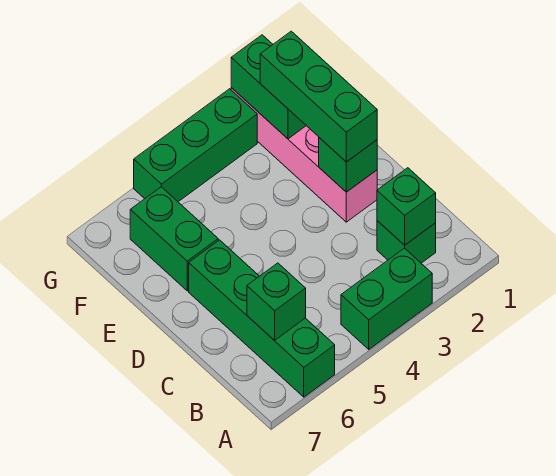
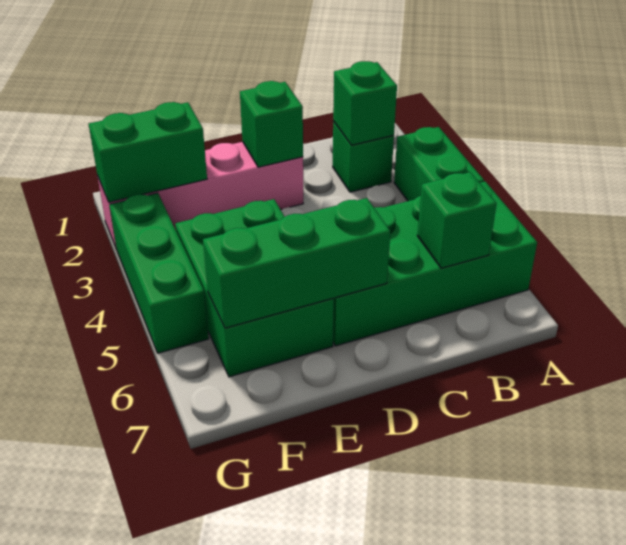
green brick A6:D6 level 1 -> green brick A5:D6 level 1
green brick D2:F2 level 3 -> green brick D6:F6 level 2
green brick E6:F6 level 1 -> green brick E4:F6 level 1

